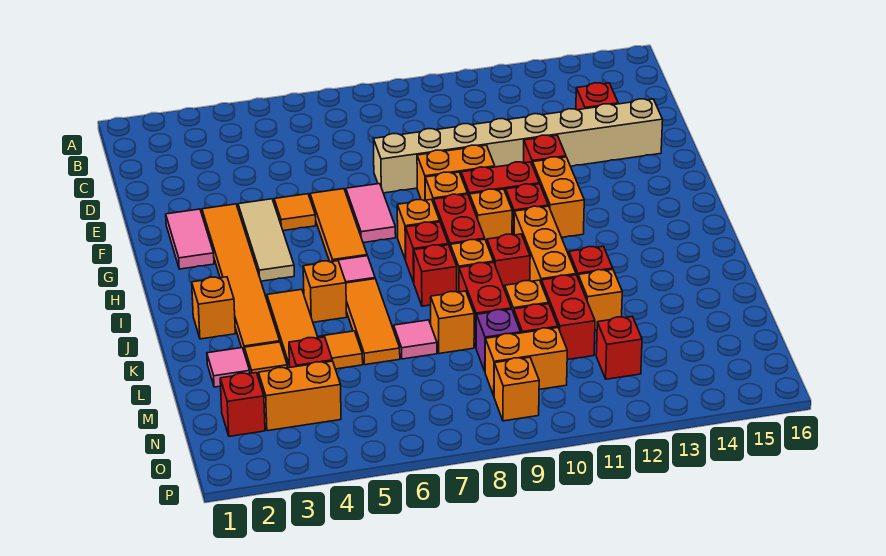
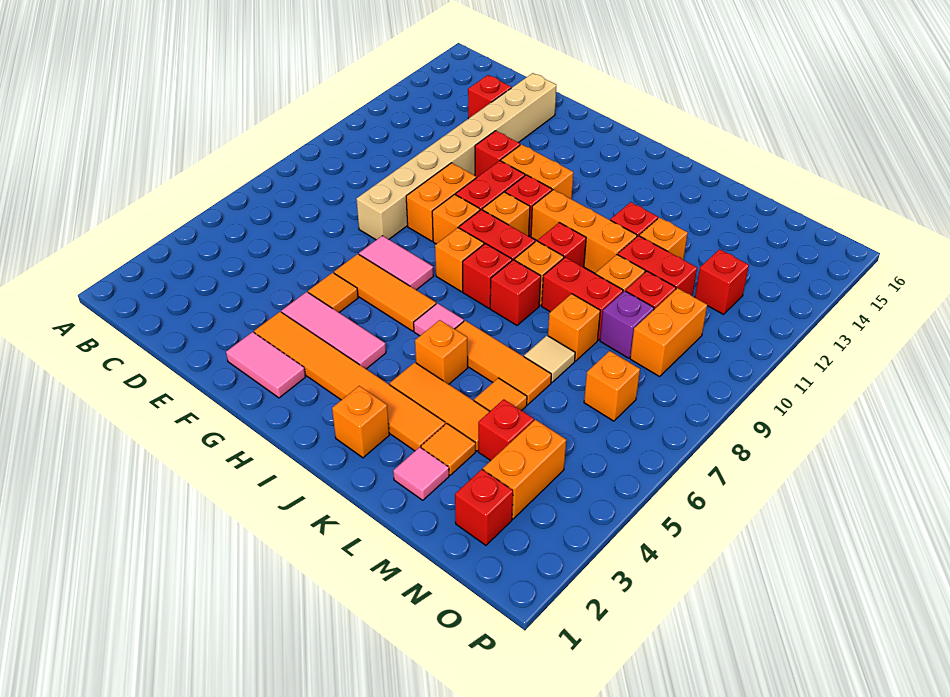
tan tile F4:H4 level 1 -> pink tile F4:H4 level 1
pink tile L7 level 1 -> tan tile L7 level 1
orange brick O9 level 1 -> orange brick N7 level 1

